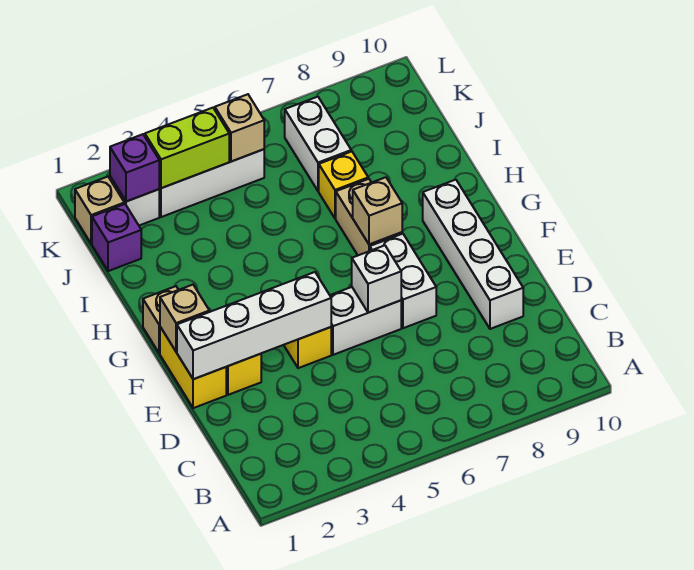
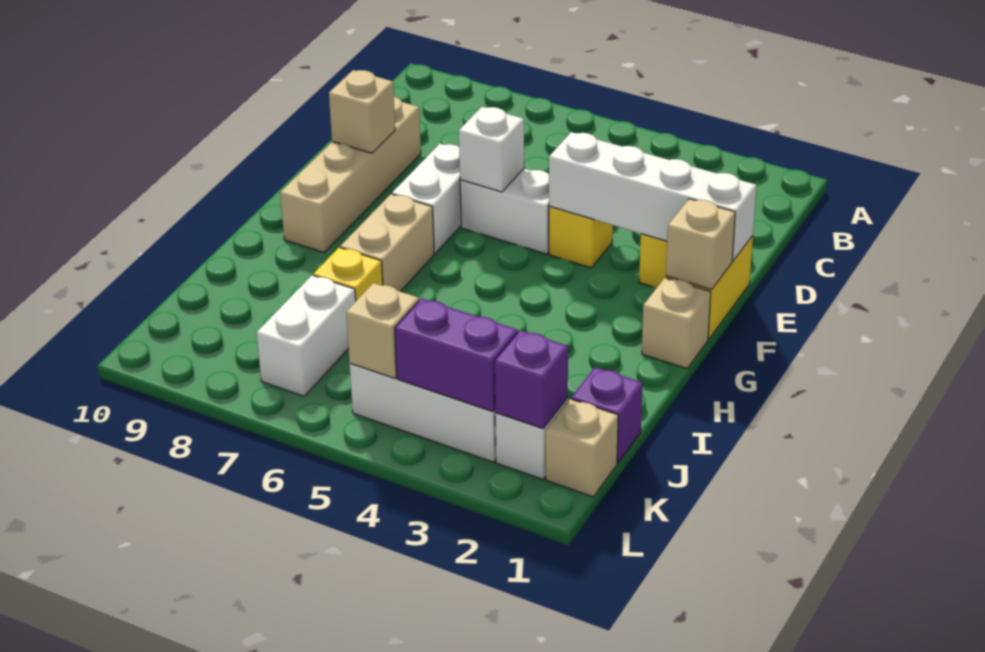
white brick D9:G9 level 1 -> tan brick D9:G9 level 1
tan brick G7 level 2 -> tan brick E9 level 2
lime brick K3:K4 level 2 -> purple brick K3:K4 level 2

